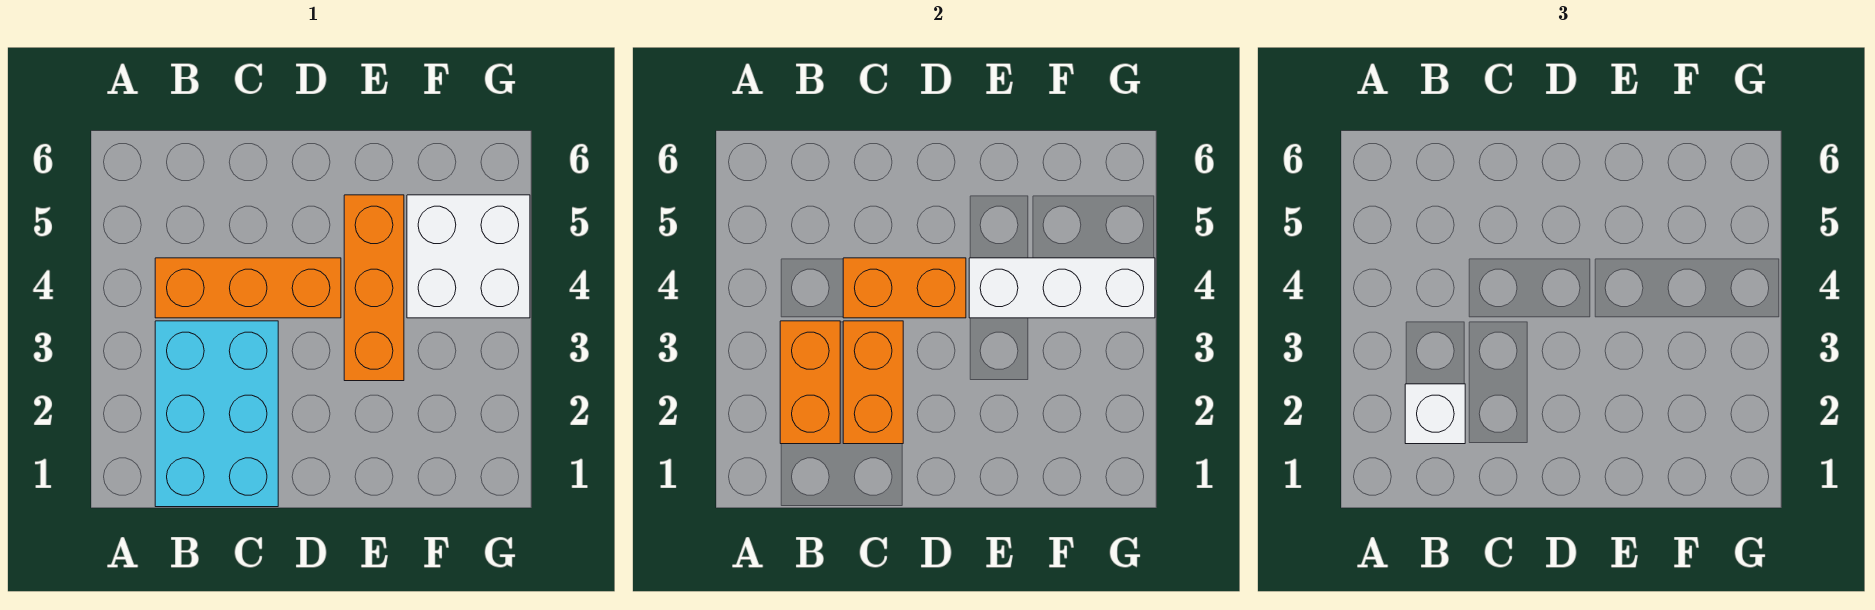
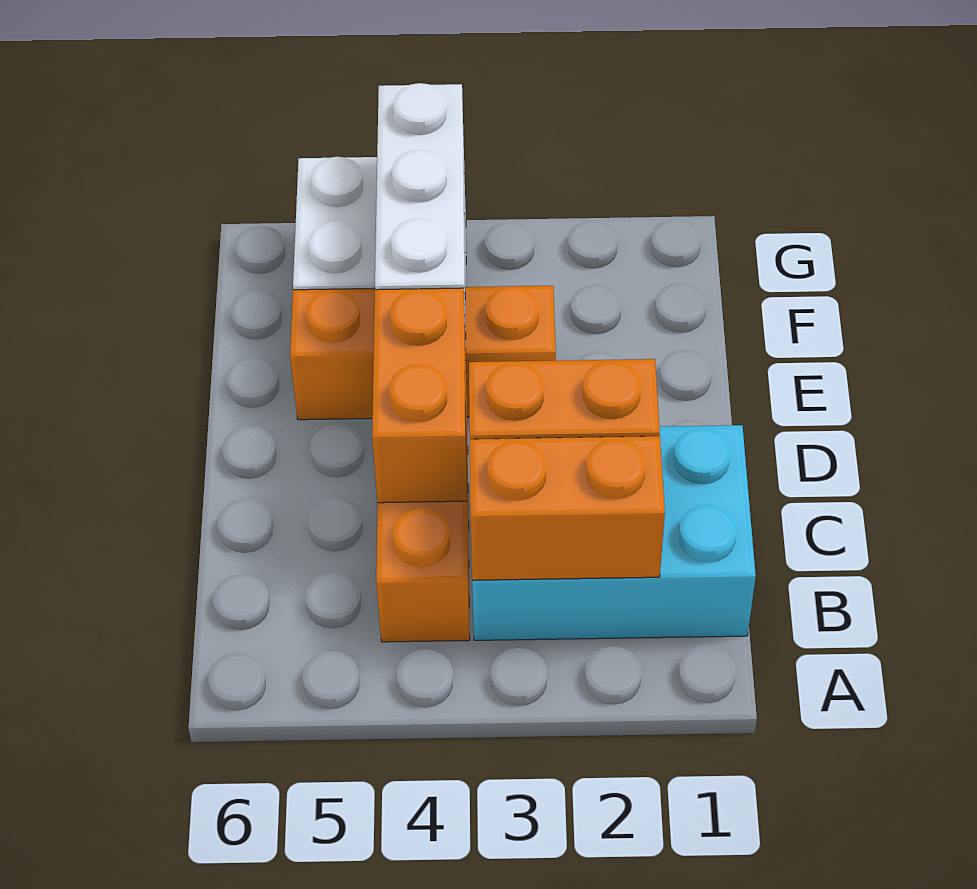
white brick B2 level 3 -> none

